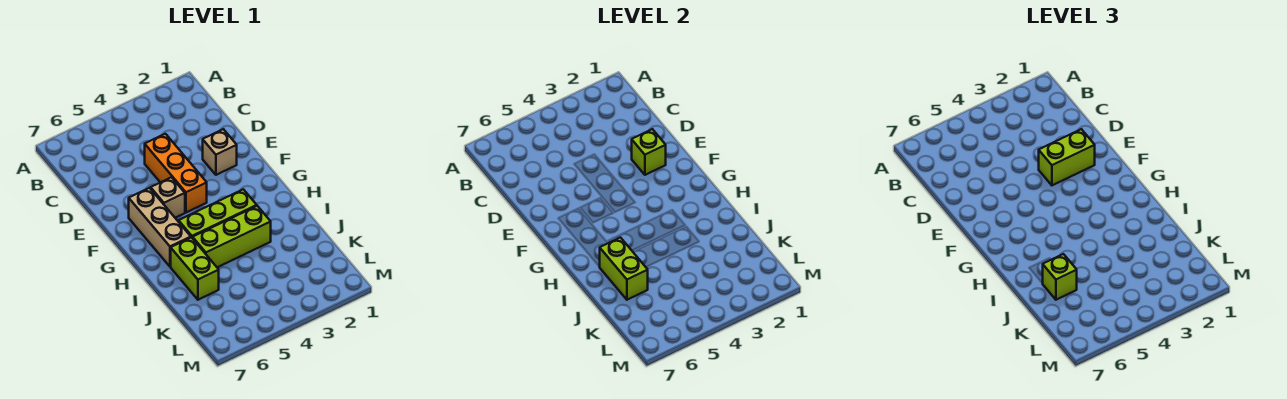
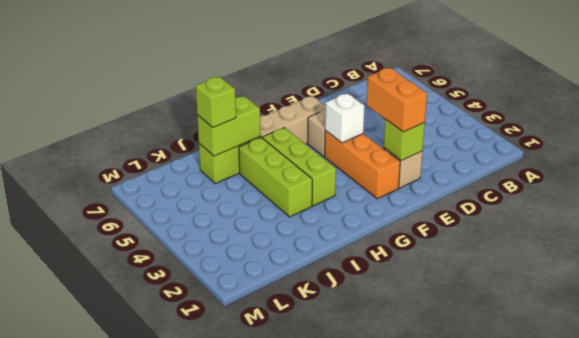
orange brick D4:F4 level 1 -> orange brick F2:F4 level 1
lime brick E2:E3 level 3 -> orange brick E2:E3 level 3
none -> white brick F4 level 2

